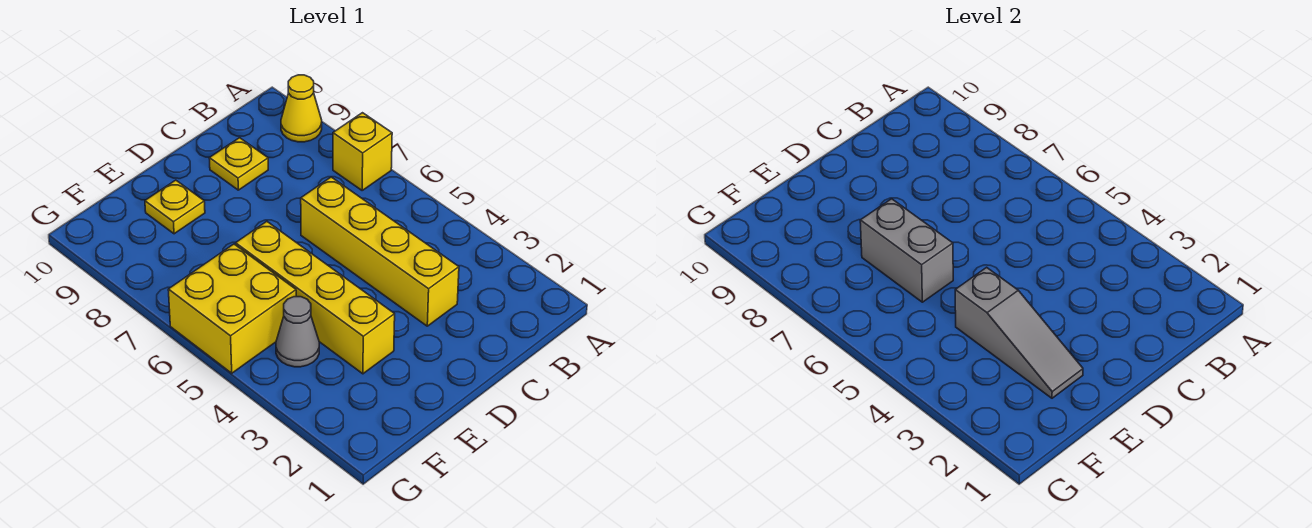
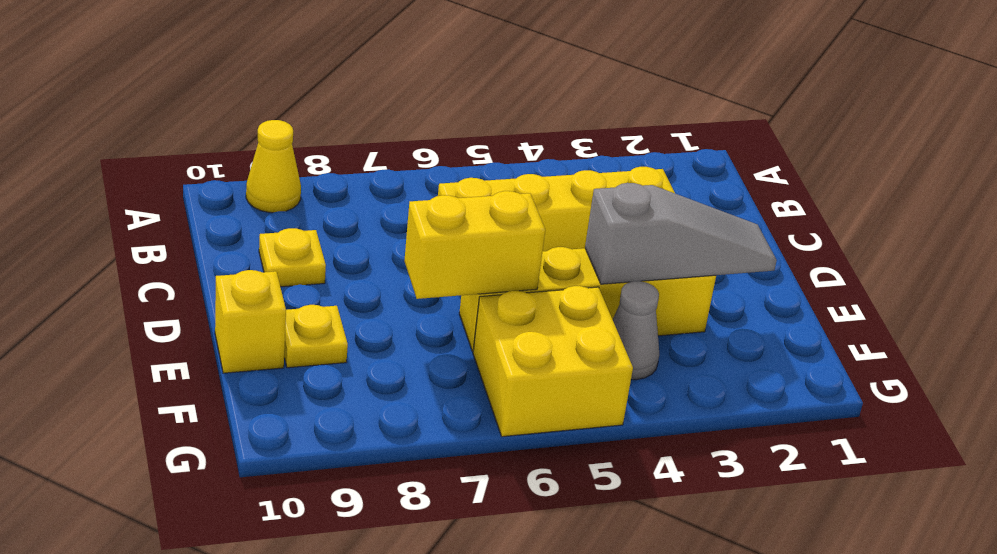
yellow brick A7 level 1 -> yellow brick E10 level 1
grey brick E6:E7 level 2 -> yellow brick E6:E7 level 2

